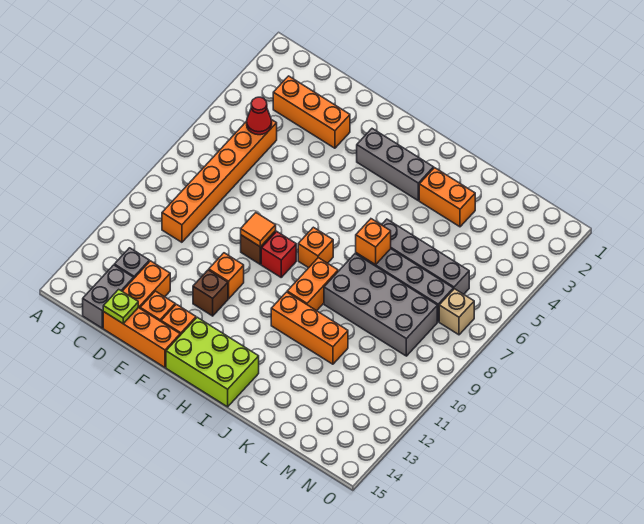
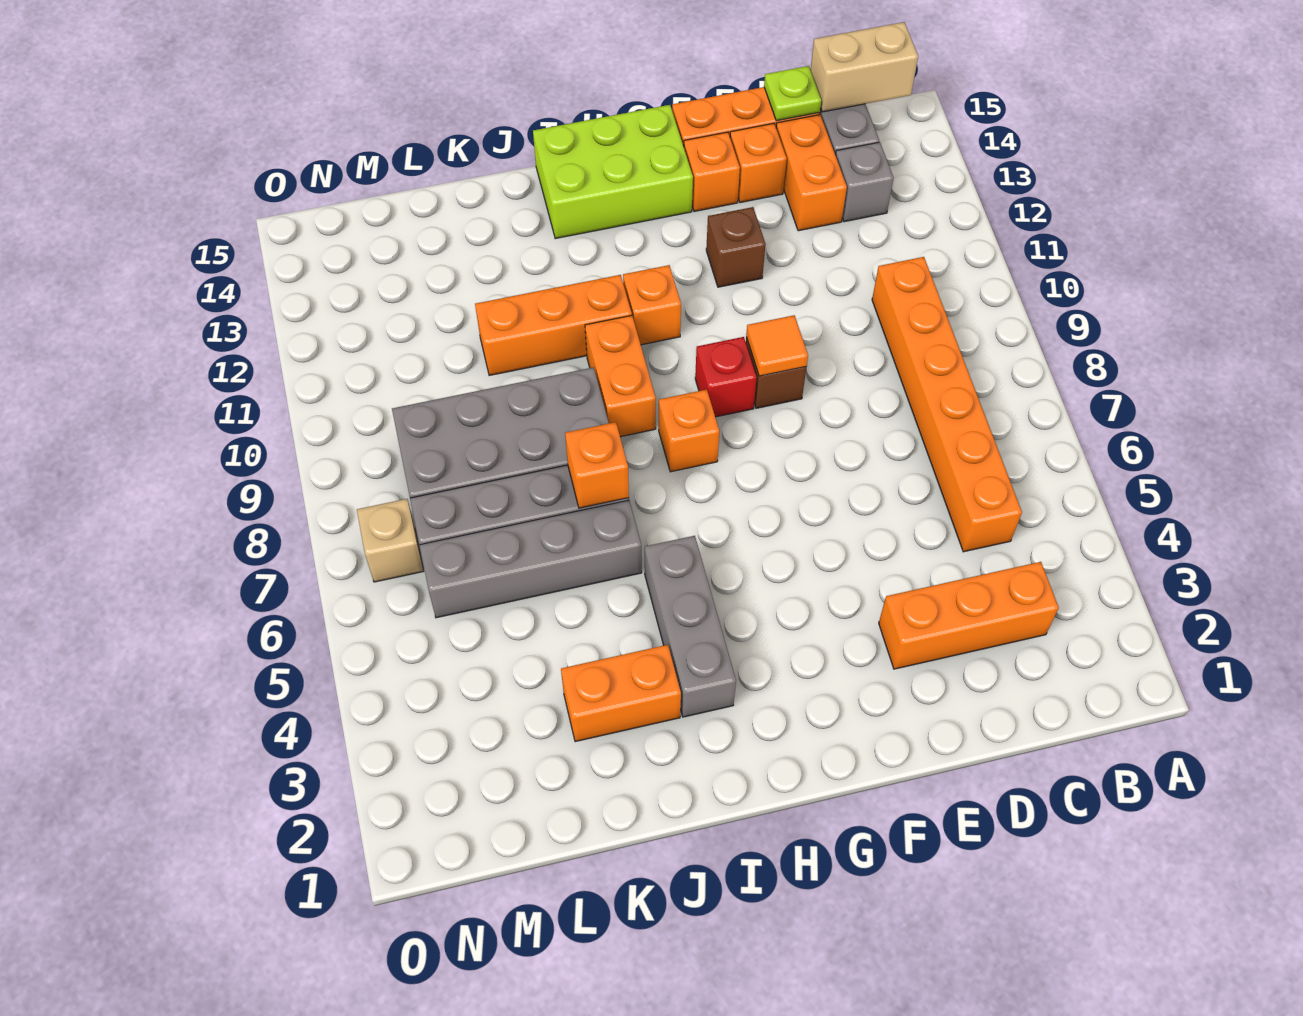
none -> tan brick B15:C15 level 2
red cone C5 level 2 -> none
orange brick F11 level 1 -> orange brick H11 level 1
grey brick G3:I3 level 1 -> grey brick I3:I5 level 1

